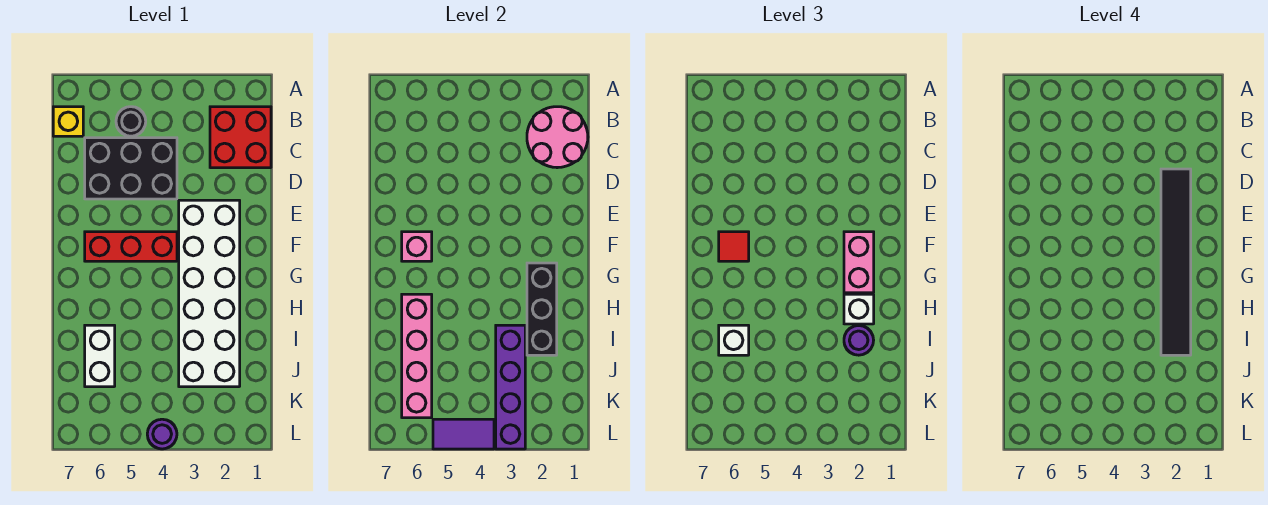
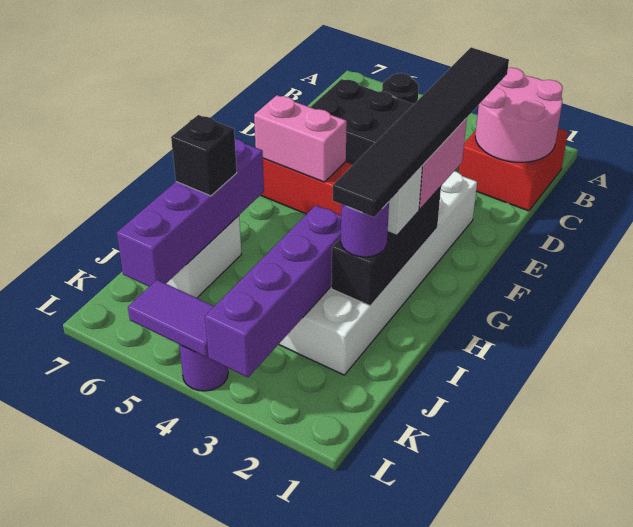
yellow brick B7 level 1 -> none
pink brick F6 level 2 -> pink brick F5:F6 level 2
red tile F6 level 3 -> none
pink brick H6:K6 level 2 -> purple brick H6:K6 level 2
white brick I6 level 3 -> black brick I6 level 3

